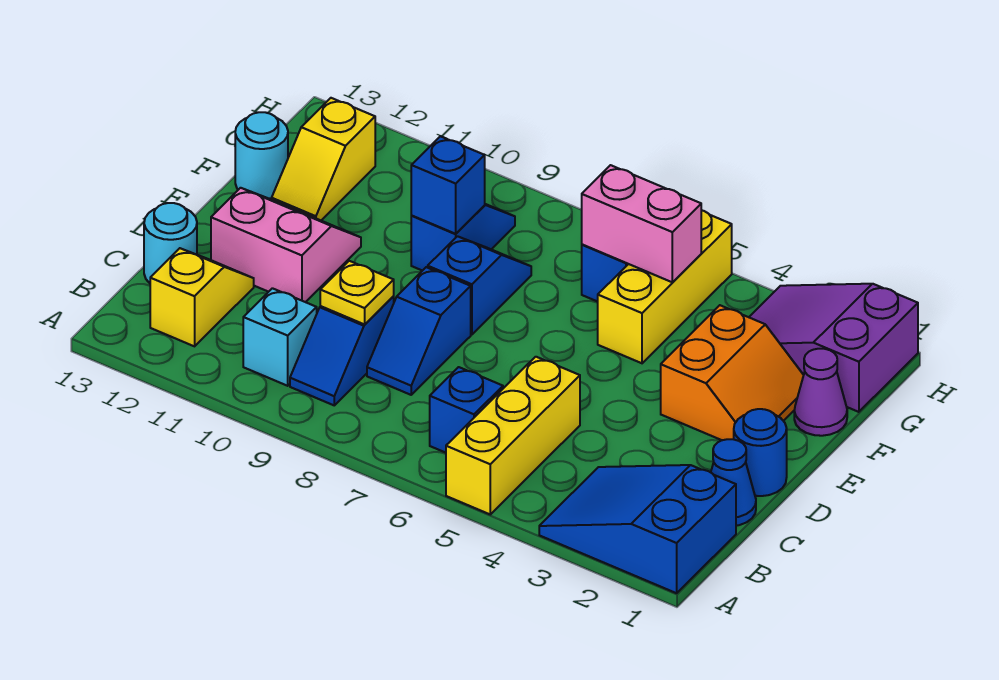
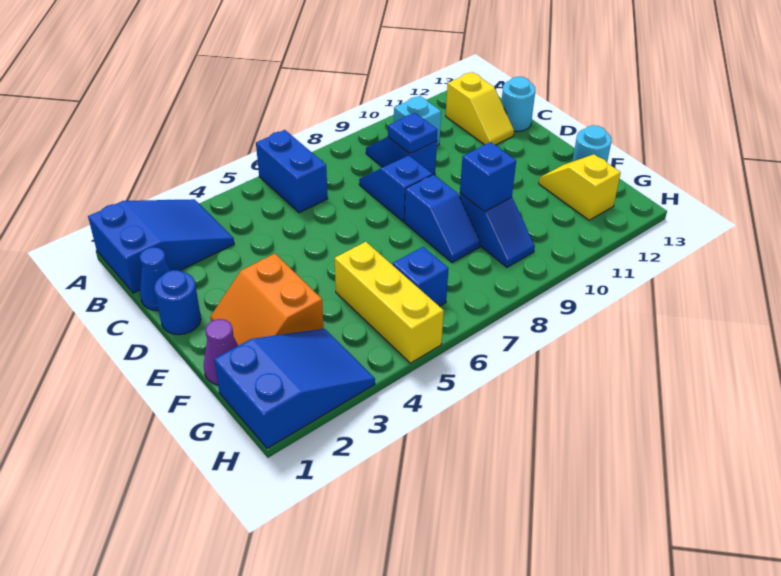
yellow brick A5:C5 level 1 -> none
blue brick B6 level 1 -> blue brick A6:B6 level 1
yellow plate C9 level 2 -> blue plate C9 level 2
pink slope D11:E12 level 1 top D -> none
purple slope G1:H3 level 1 top 1 -> blue slope G1:H3 level 1 top 1
pink brick G5:G6 level 2 -> none

